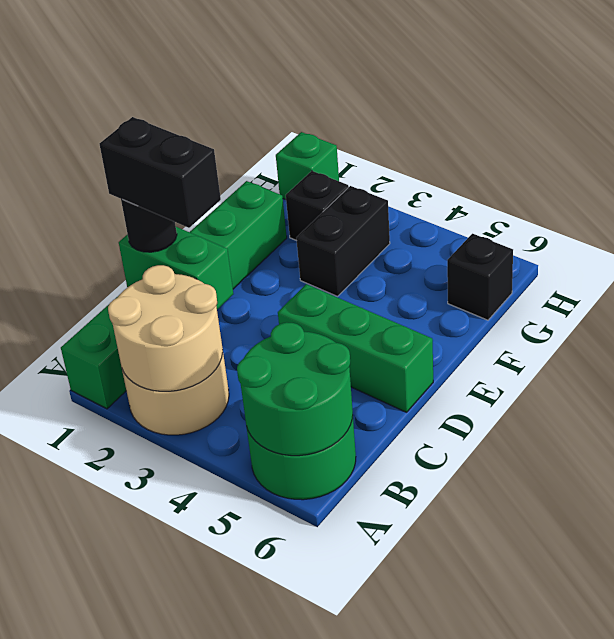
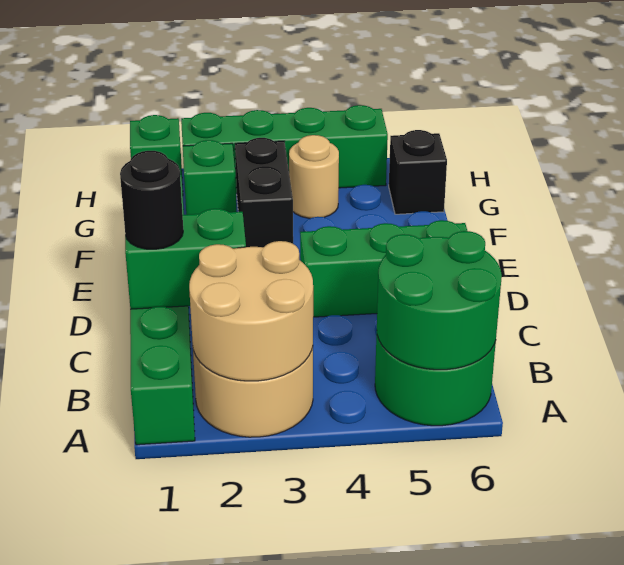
black brick C1:C2 level 4 -> none
black brick G2 level 1 -> green brick G2 level 1
none -> tan round brick G4 level 1
none -> green brick H2:H5 level 1

